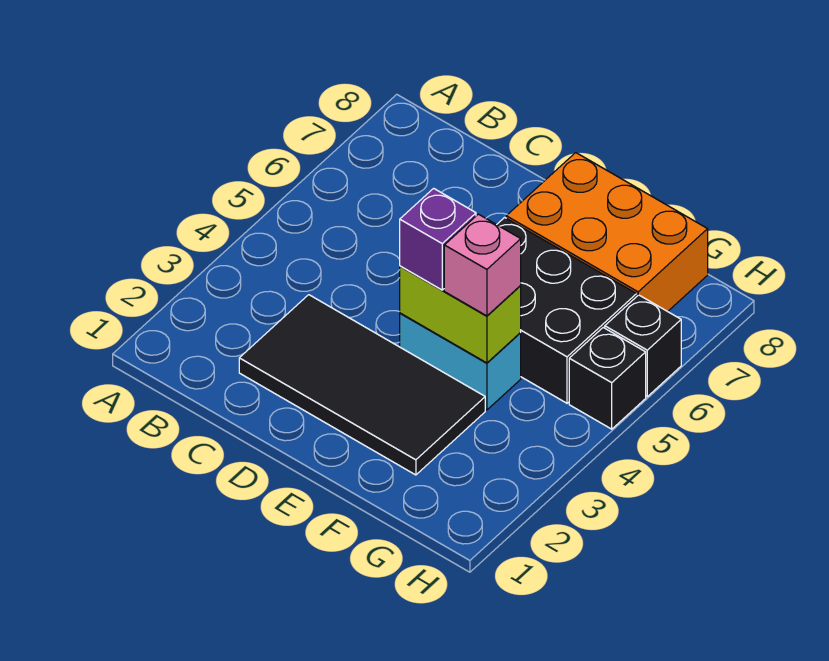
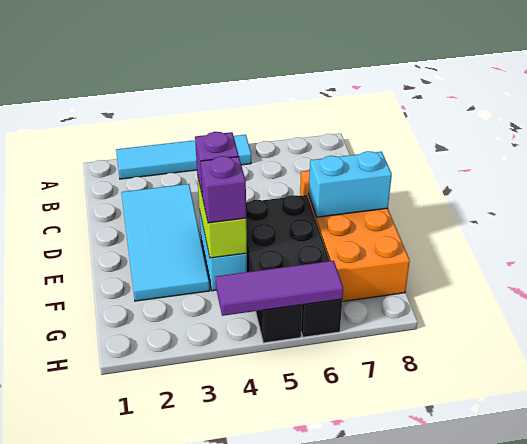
none -> cyan tile A2:A5 level 1
black tile C2:F3 level 1 -> cyan tile C2:F3 level 1
orange brick E7:G8 level 1 -> orange brick D7:G8 level 1
none -> cyan brick E7:E8 level 2
pink brick F4 level 3 -> purple brick F4 level 3
none -> purple tile H4:H6 level 2

